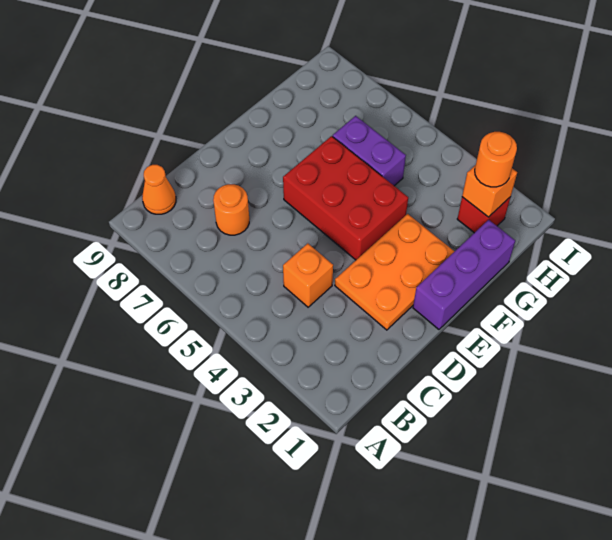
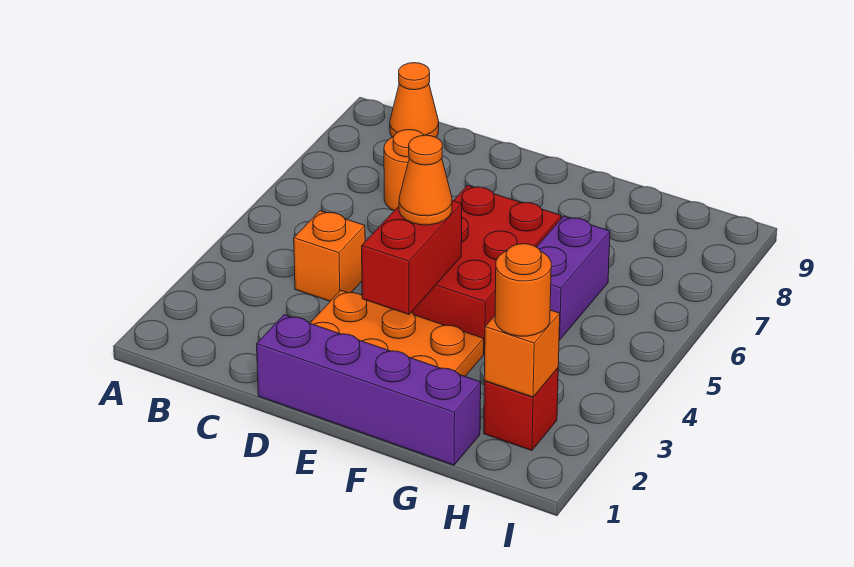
purple brick E1:G1 level 1 -> purple brick D1:G1 level 1
none -> red brick E3:E4 level 2
none -> orange cone E4 level 3

